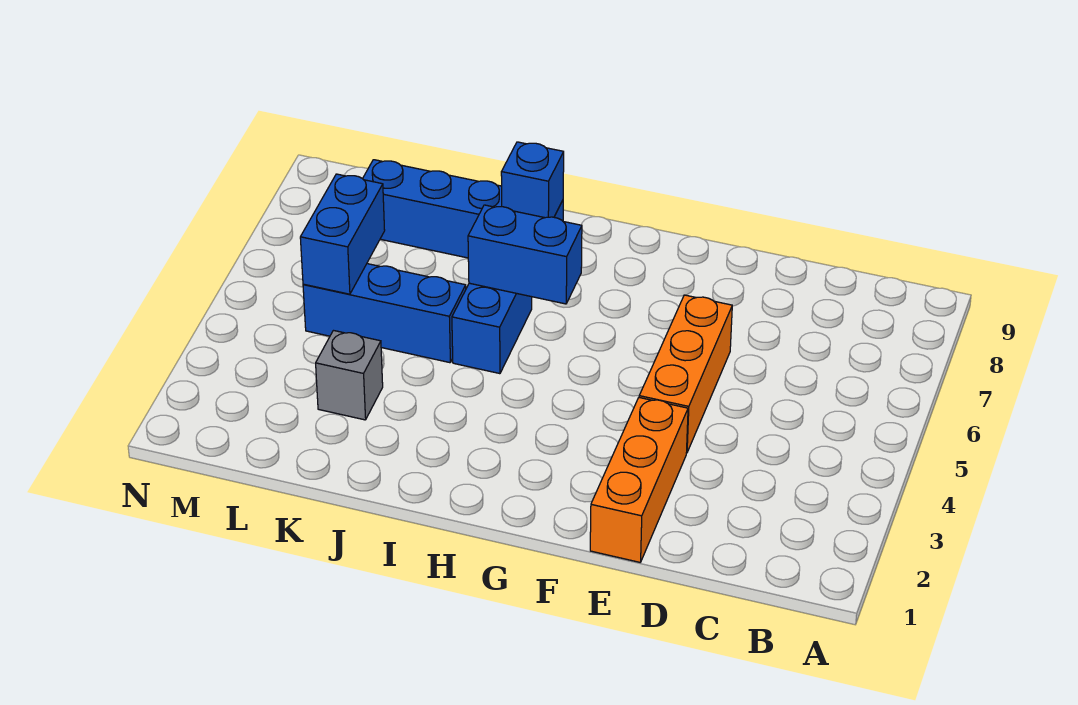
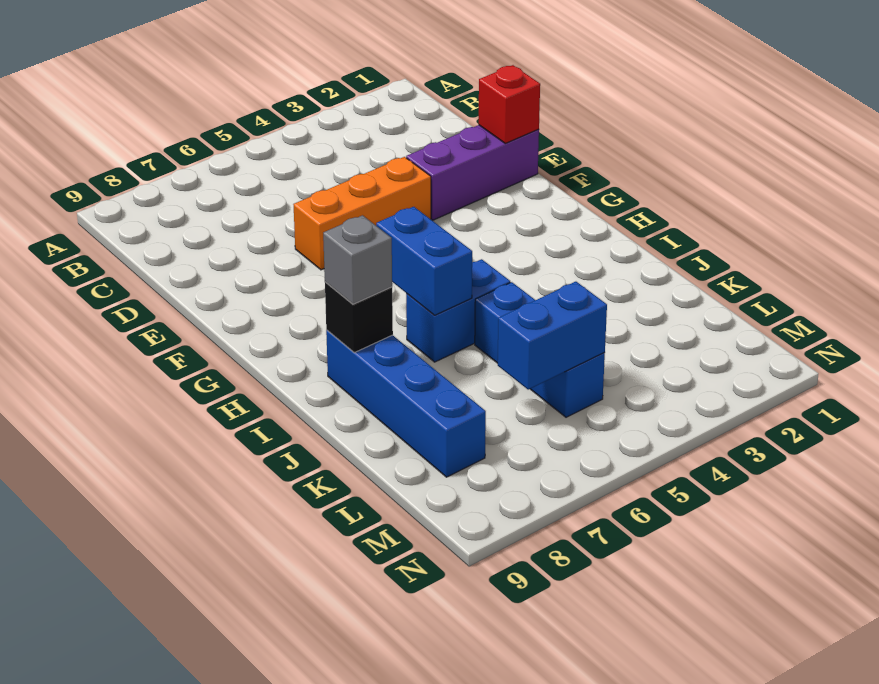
orange brick E1:E3 level 1 -> purple brick E1:E3 level 1
none -> red brick E1 level 2
blue brick I8 level 2 -> black brick I8 level 2
grey brick K3 level 1 -> grey brick I8 level 3

